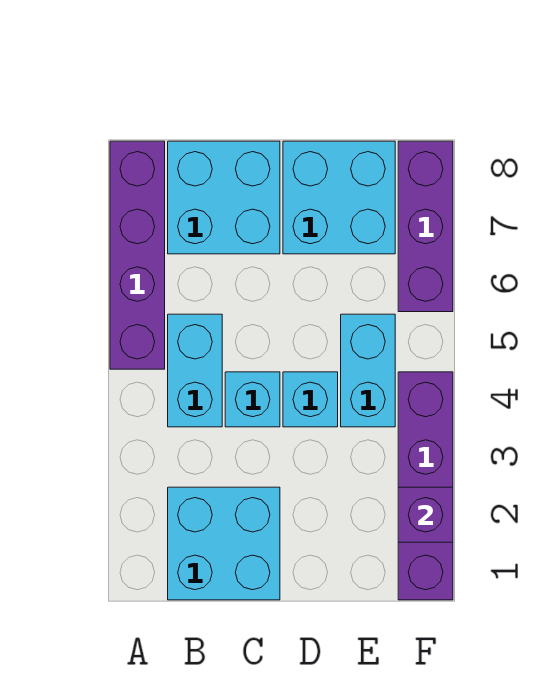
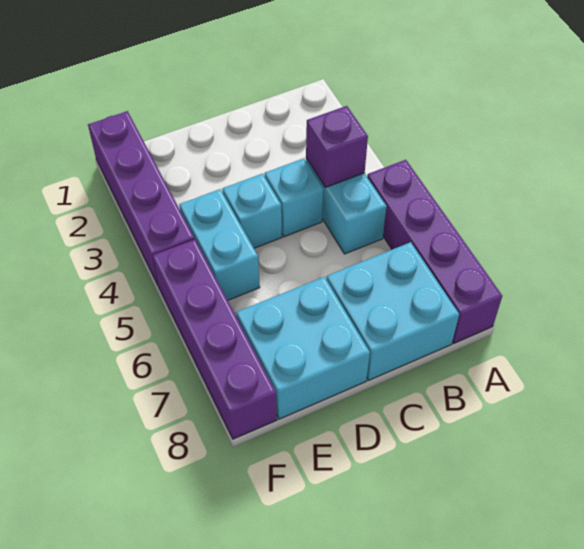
cyan brick B1:C2 level 1 -> none
purple brick F2 level 2 -> purple brick B4 level 2
purple brick F6:F8 level 1 -> purple brick F5:F8 level 1

